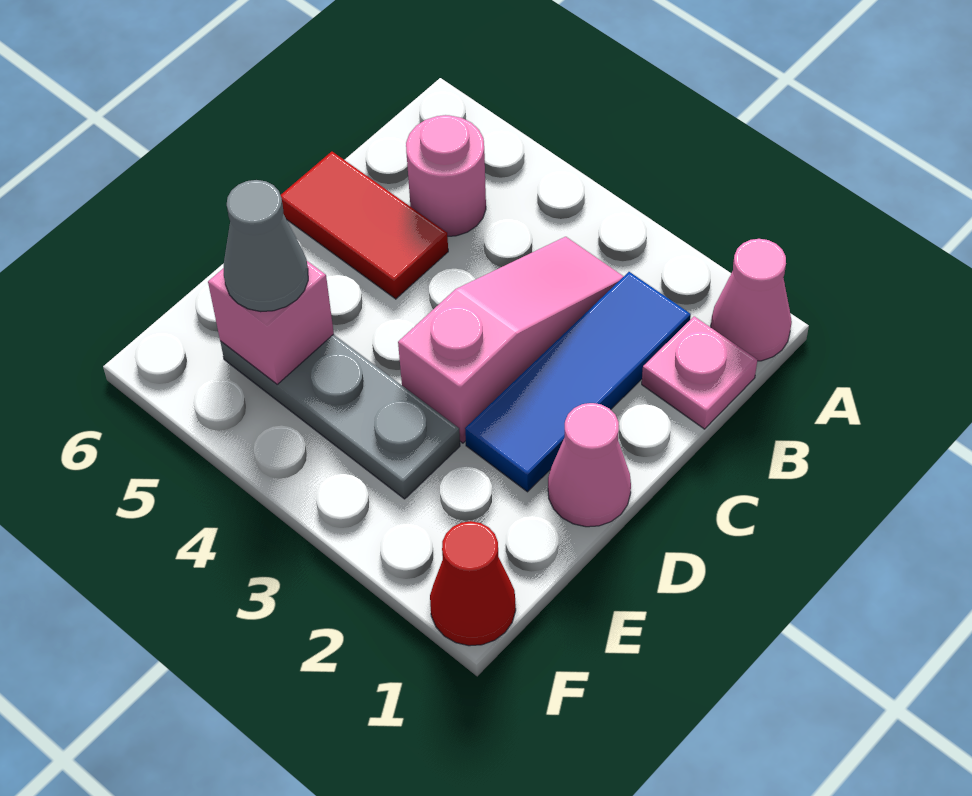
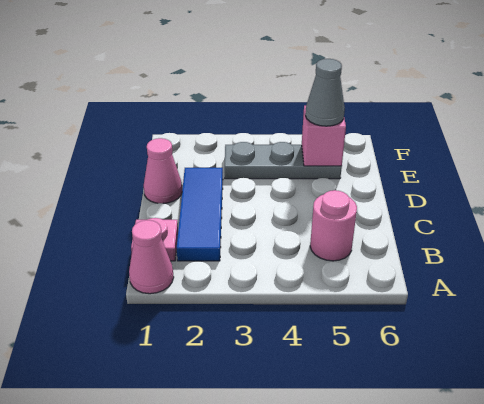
pink slope B3:D3 level 1 top D -> none
red tile C5:C6 level 1 -> none
red cone F1 level 1 -> none

